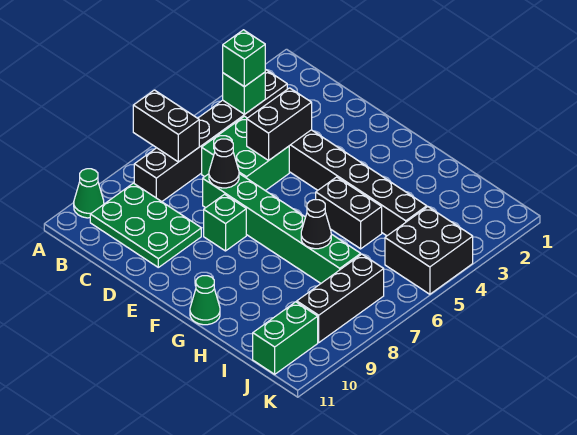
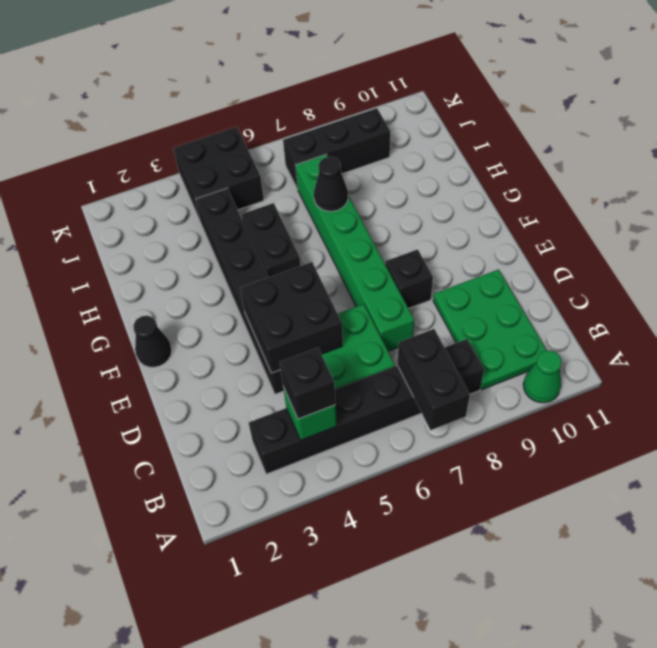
green brick B4 level 3 -> black brick B4 level 3
black brick D4:D5 level 2 -> black brick D4:E5 level 2
black cone D7 level 2 -> black cone F1 level 1
green brick E8 level 1 -> black brick E8 level 1
green cone G11 level 1 -> none
green brick J10:J11 level 1 -> none

